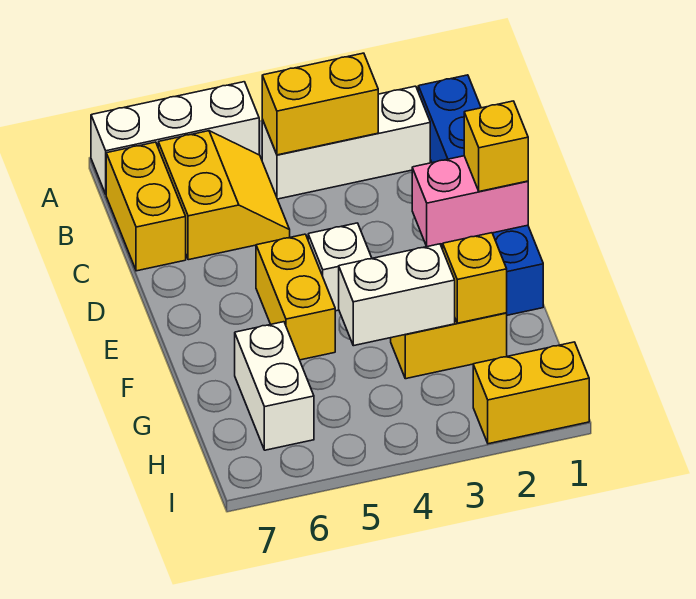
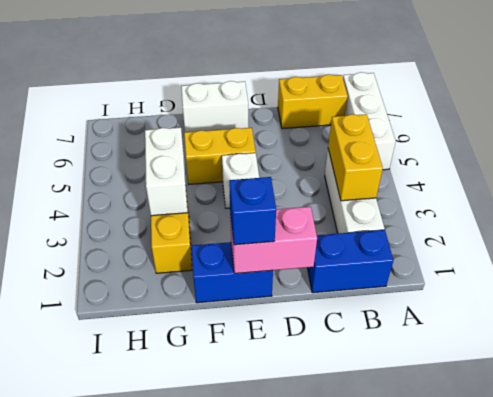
yellow slope B5:C6 level 1 top 6 -> none
pink brick E1:E2 level 2 -> pink brick D1:E1 level 2
yellow brick E1 level 3 -> blue brick E1 level 3
yellow brick G2 level 2 -> none
white brick G6:H6 level 1 -> white brick E7:F7 level 1
yellow brick I1:I2 level 1 -> none

